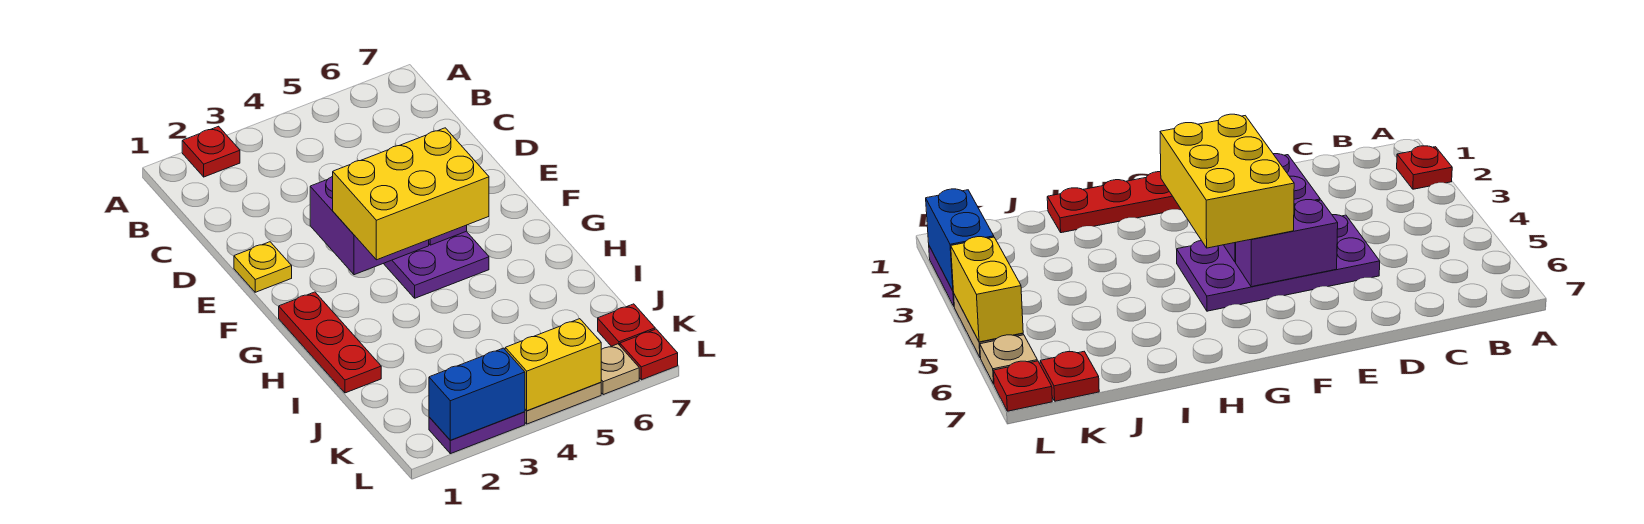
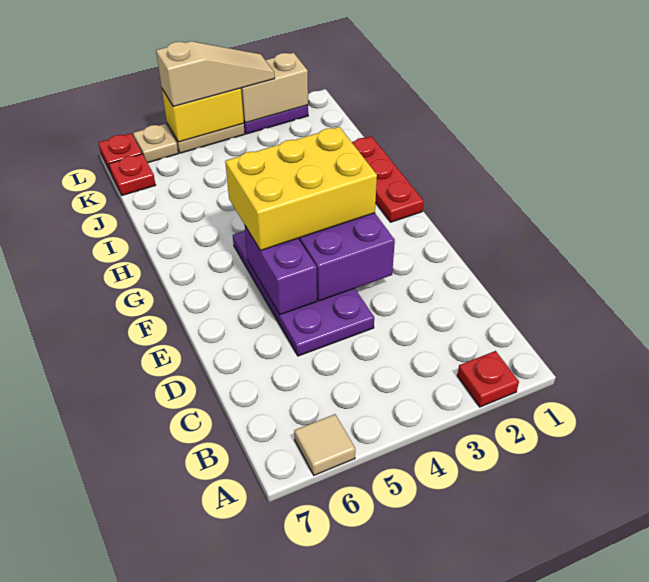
none -> tan tile A6 level 1
yellow plate E1 level 1 -> none
blue brick L2:L3 level 2 -> tan brick L2:L3 level 2
none -> tan slope L3:L5 level 3 top 5

